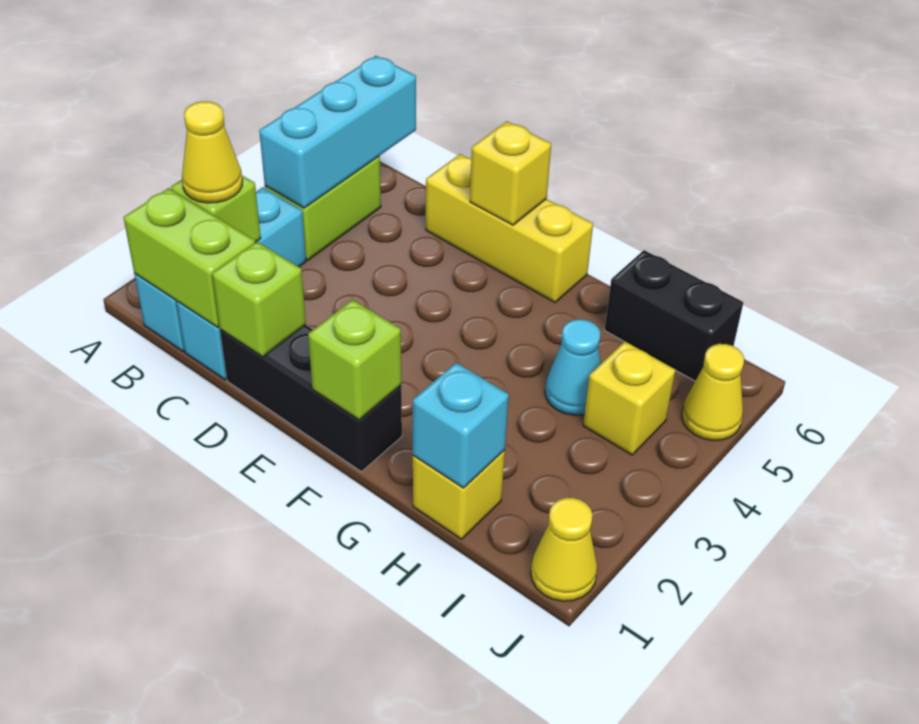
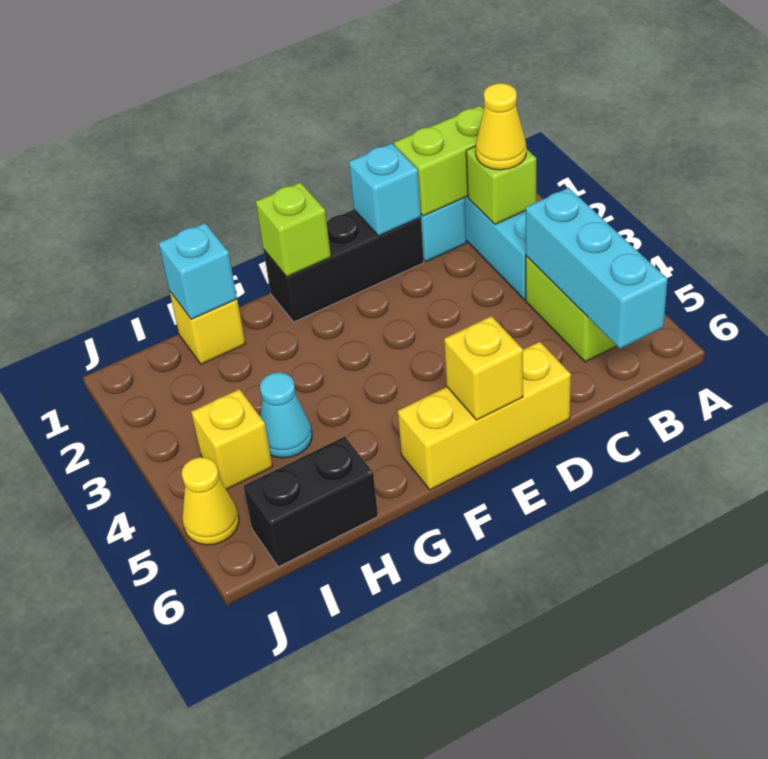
lime brick D1 level 2 -> cyan brick D1 level 2
yellow cone J1 level 1 -> none

